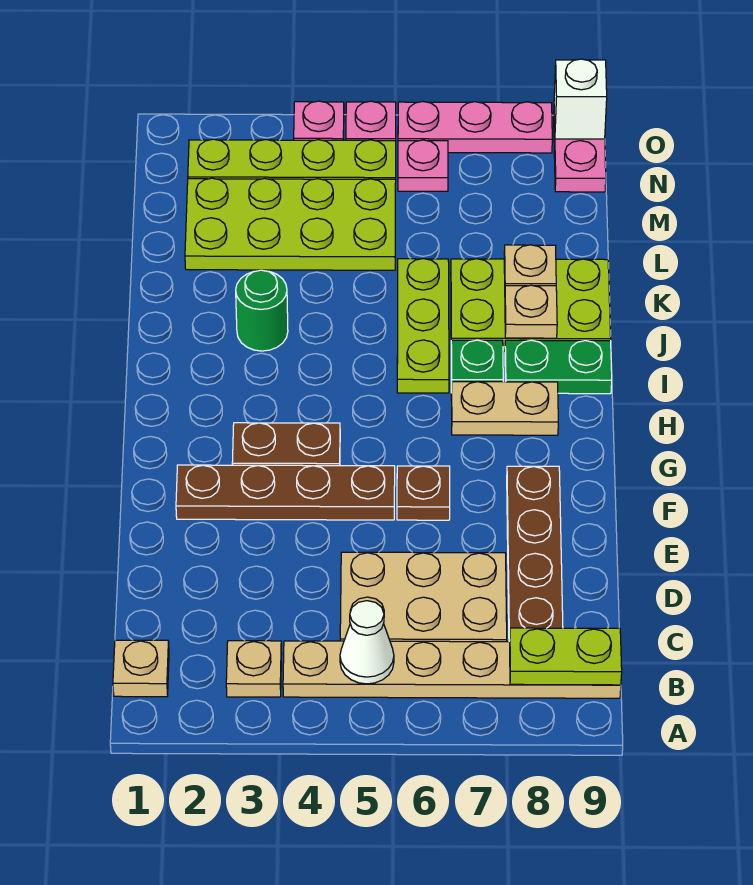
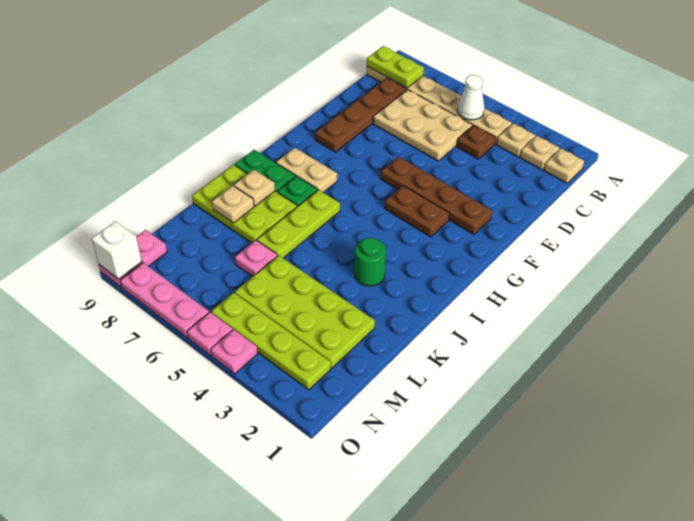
none -> tan plate B2 level 1
brown plate F6 level 1 -> brown plate C4 level 1
pink plate N6 level 1 -> pink plate L6 level 1

